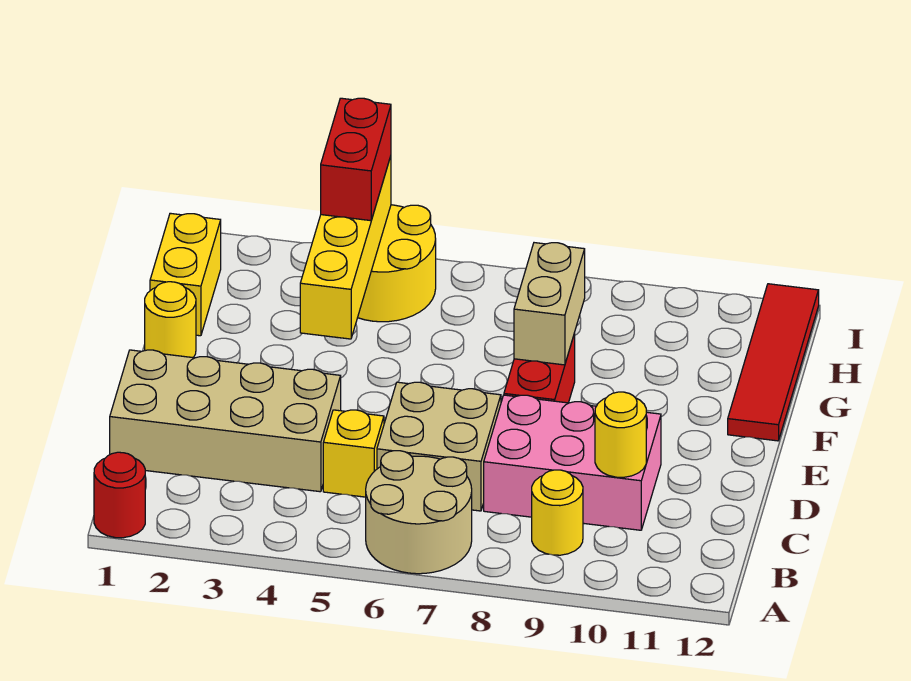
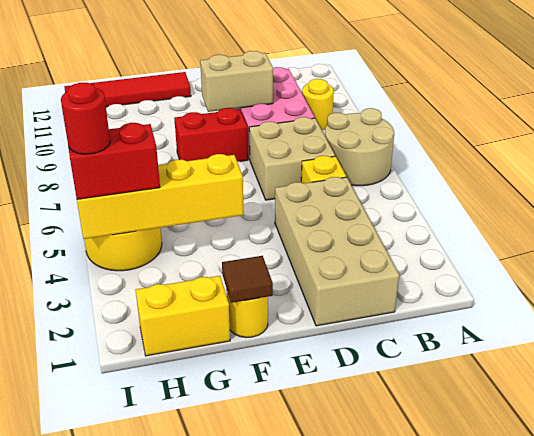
red round brick A1 level 1 -> red round brick I4 level 4
yellow round brick C10 level 2 -> none
none -> brown tile F1 level 2
tan brick F8:G8 level 2 -> tan brick D9:E9 level 2

